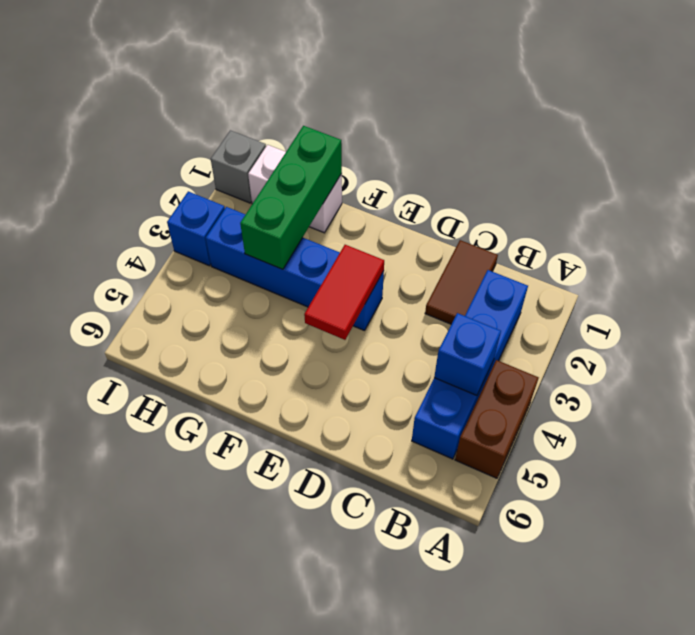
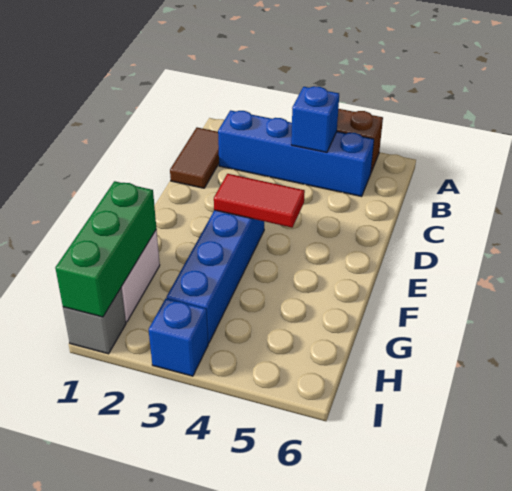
brown tile C1:C2 level 1 -> brown tile B1:C1 level 1
green brick G1:G3 level 2 -> green brick G1:I1 level 2

